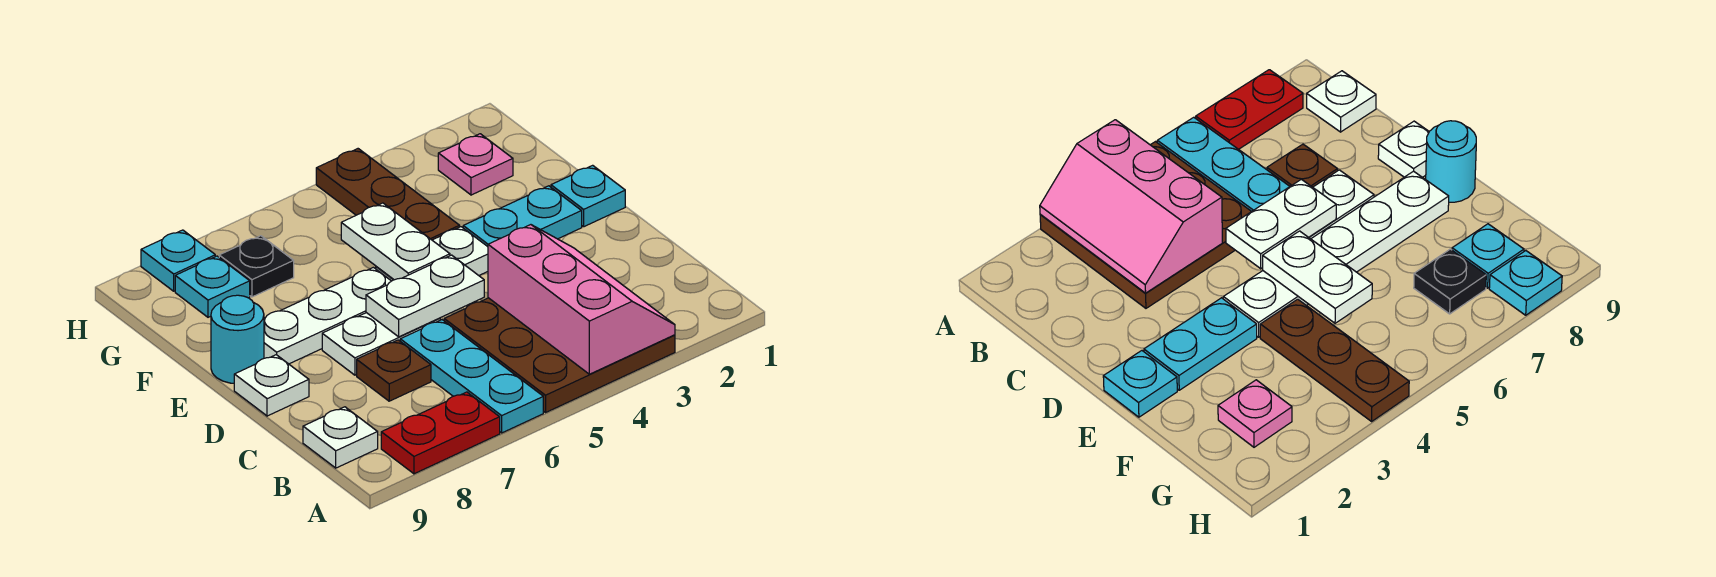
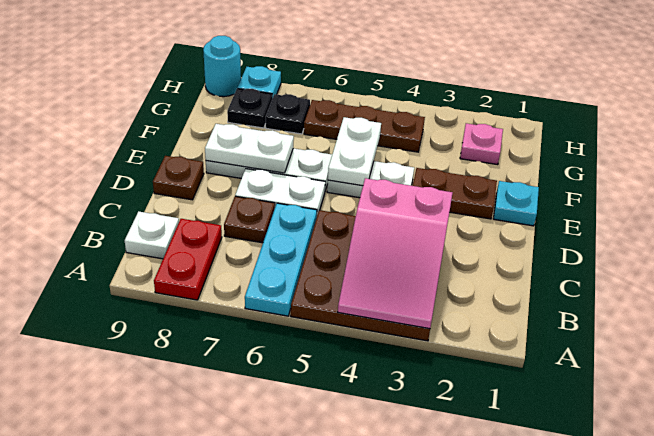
pink slope A3:C4 level 2 top 4 -> pink slope A3:C4 level 2 top C
red plate A7:A8 level 1 -> red plate A8:B8 level 1
white plate D5:D6 level 2 -> white plate E7:E8 level 2
white plate D9 level 1 -> brown plate D9 level 1
cyan plate E2:E3 level 1 -> brown plate E2:E3 level 1
cyan round brick E9 level 1 -> cyan round brick H9 level 1
brown plate F4:H4 level 1 -> brown plate G4:G6 level 1
cyan plate G8 level 1 -> black plate G8 level 1

